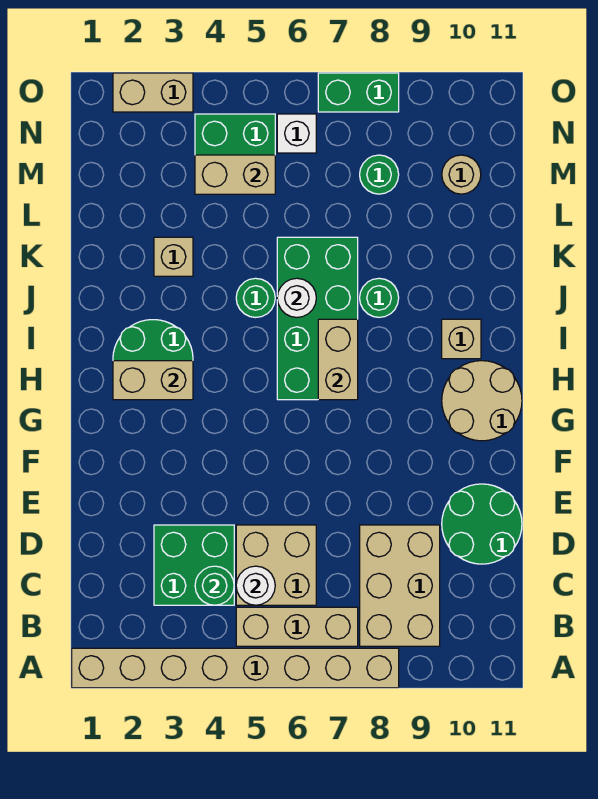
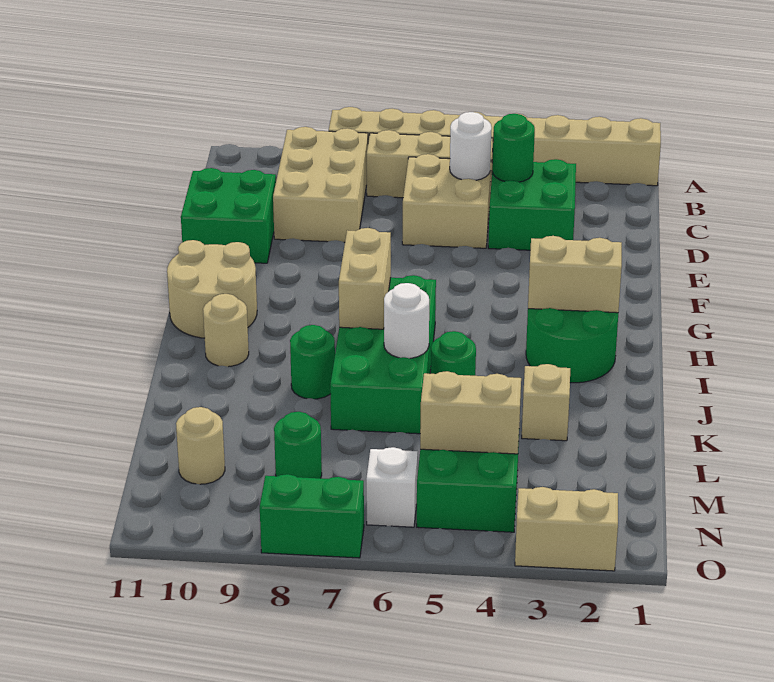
green round brick D10:E11 level 1 -> green brick D10:E11 level 1
tan brick I10 level 1 -> tan round brick I10 level 1

